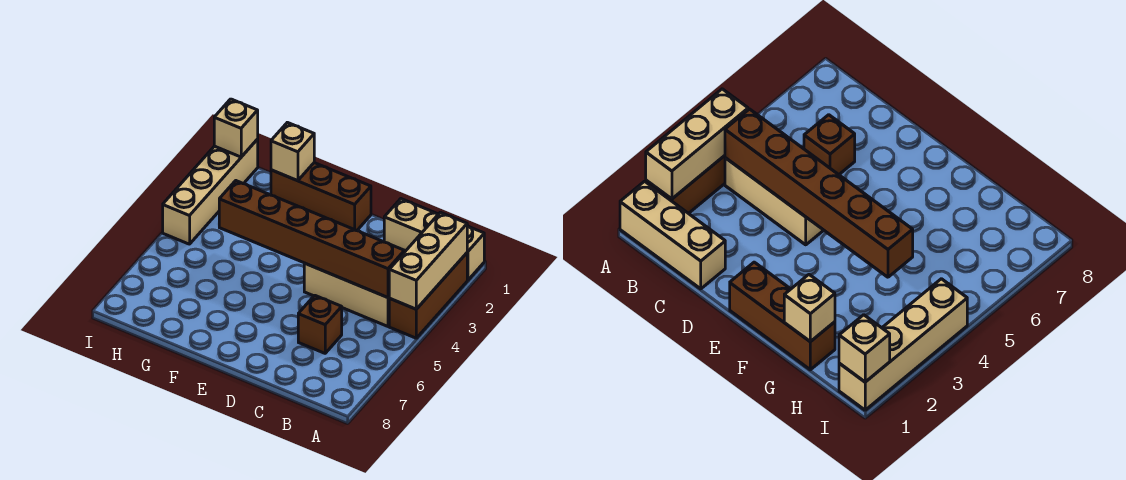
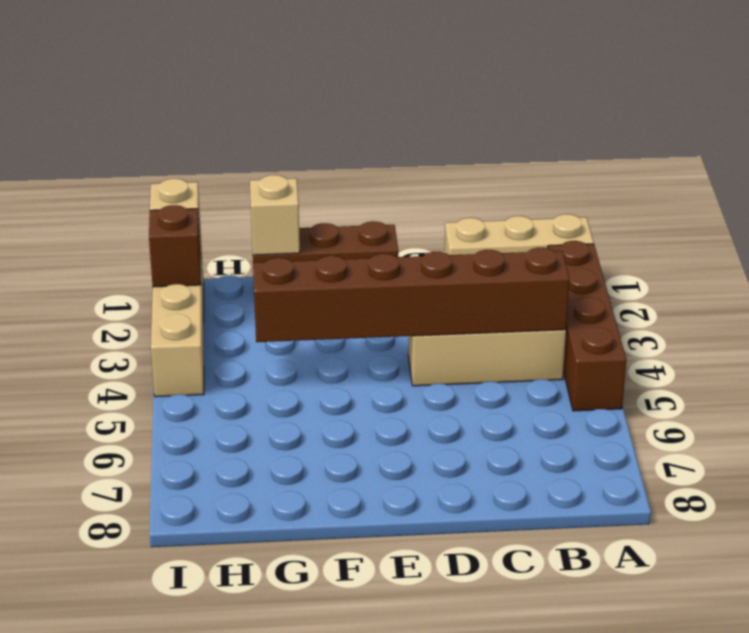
brown brick A2:A4 level 1 -> brown brick A2:A5 level 1
tan brick A2:A4 level 2 -> none
brown brick C6 level 1 -> brown brick I2 level 2

